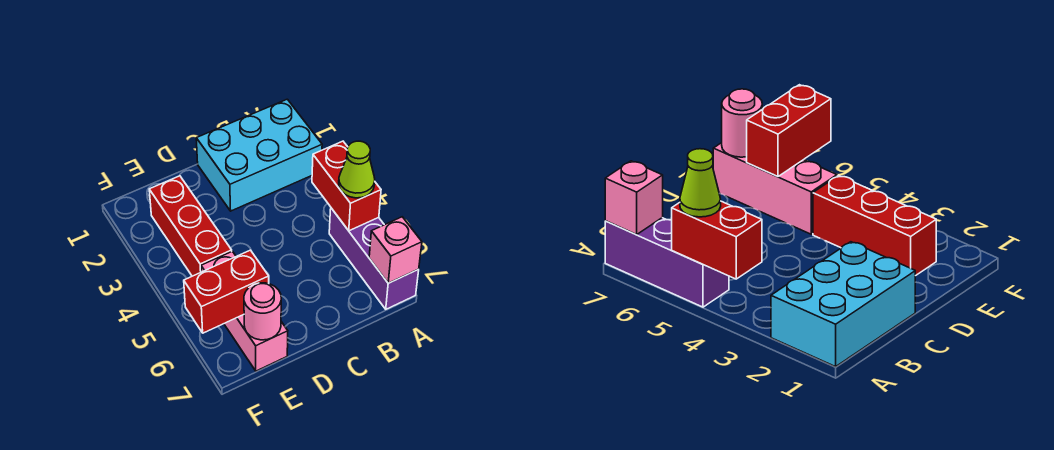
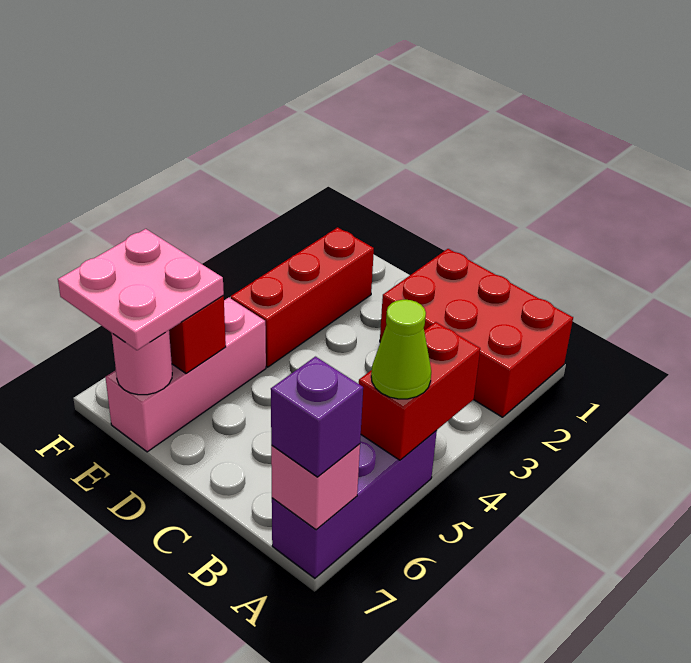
cyan brick A1:C2 level 1 -> red brick A1:C2 level 1
none -> purple brick A7 level 3
none -> pink plate E6:F7 level 3

